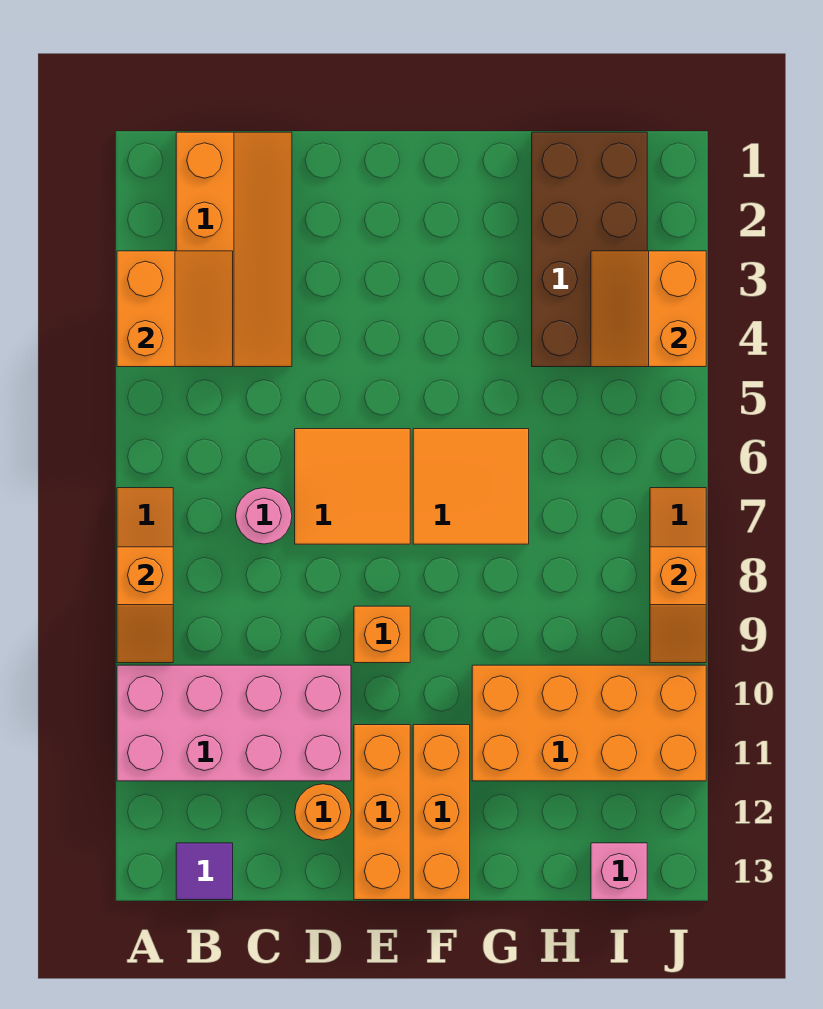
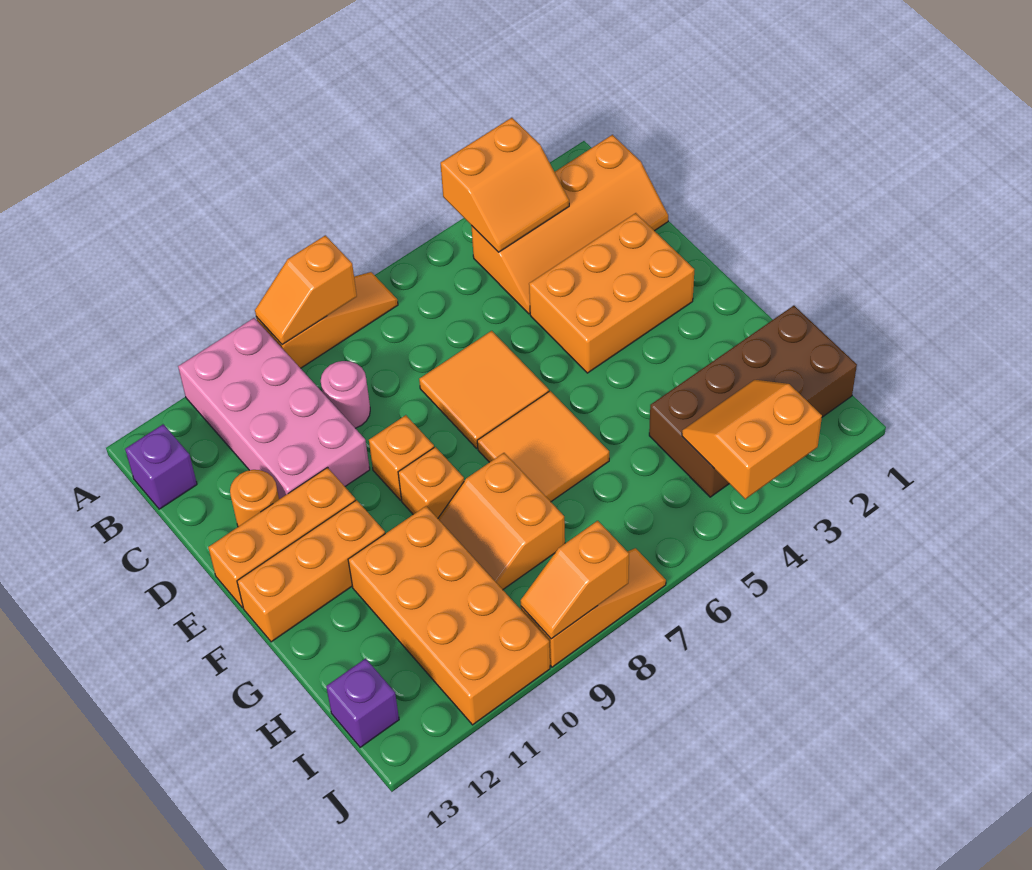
purple tile B13 level 1 -> purple brick B13 level 1
pink round brick C7 level 1 -> pink round brick C9 level 1
none -> orange brick D2:E4 level 1
none -> orange brick F9 level 1
none -> orange slope G8:H9 level 1 top 8
pink brick I13 level 1 -> purple brick I13 level 1

